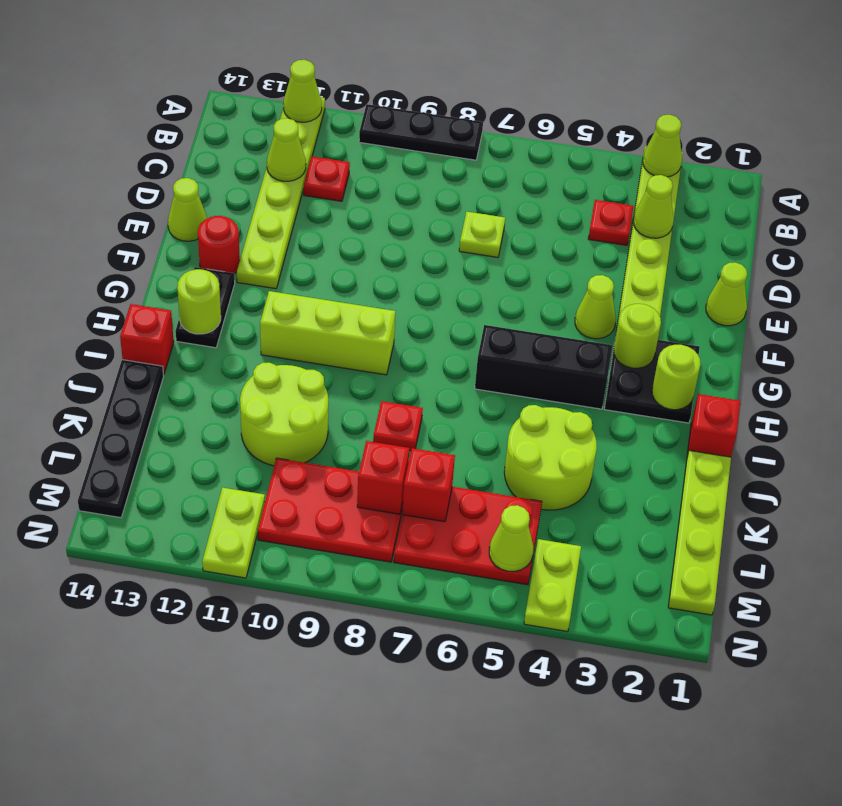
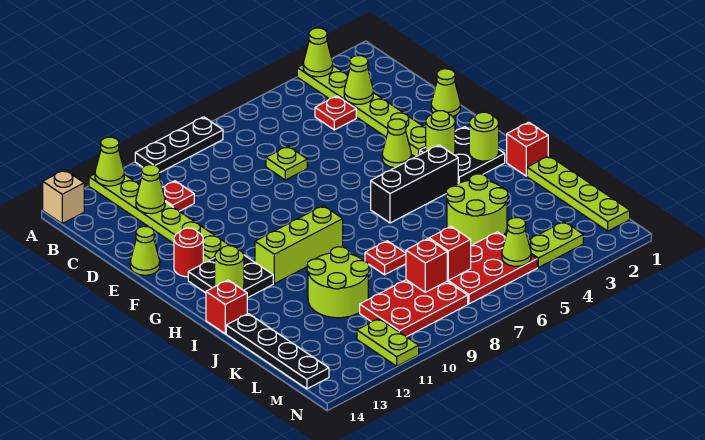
none -> tan brick A14 level 1
black plate G13:H13 level 1 -> black plate G12:H13 level 1
lime plate M4:N4 level 1 -> lime plate M3:M4 level 1

